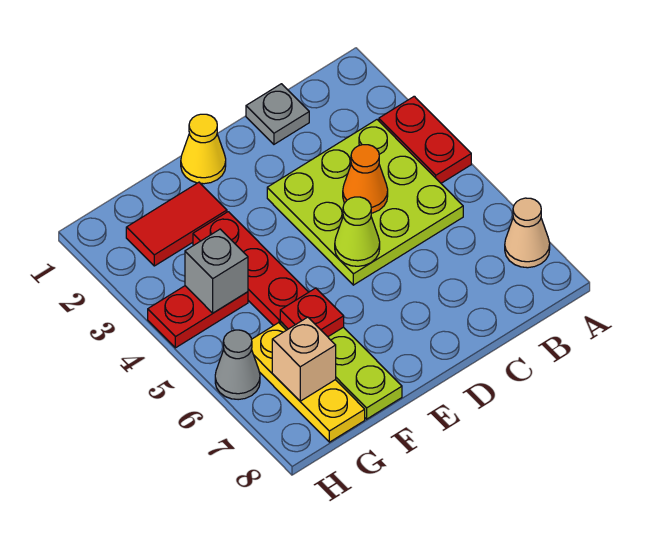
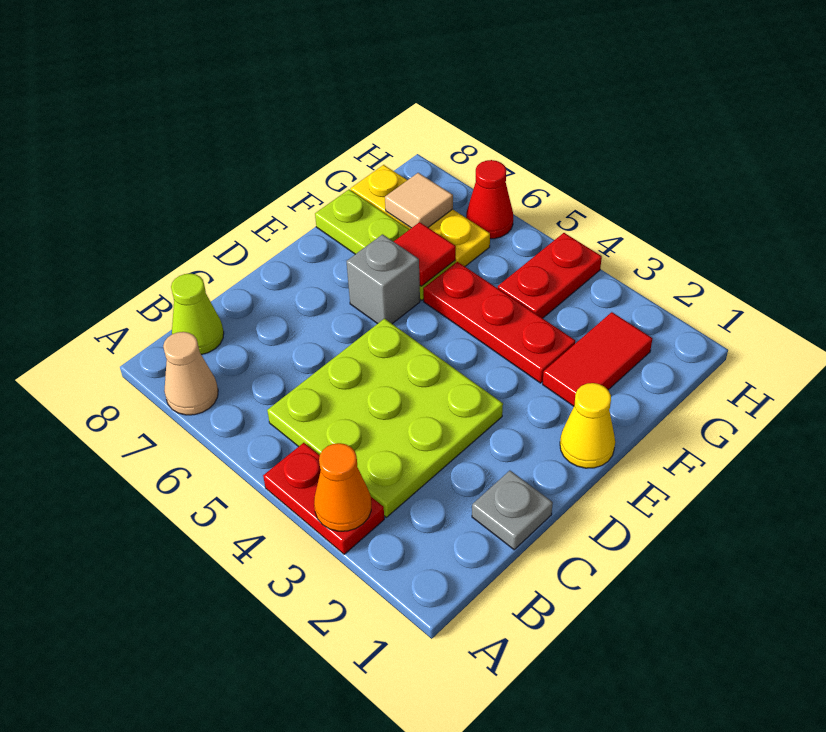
orange cone C4 level 2 -> orange cone A3 level 2
lime cone D5 level 2 -> lime cone B8 level 1
red plate F6 level 2 -> red tile F6 level 2
grey brick G4 level 2 -> grey brick E6 level 1
tan brick G7 level 2 -> tan tile G7 level 2
grey cone H6 level 1 -> red cone H6 level 1

